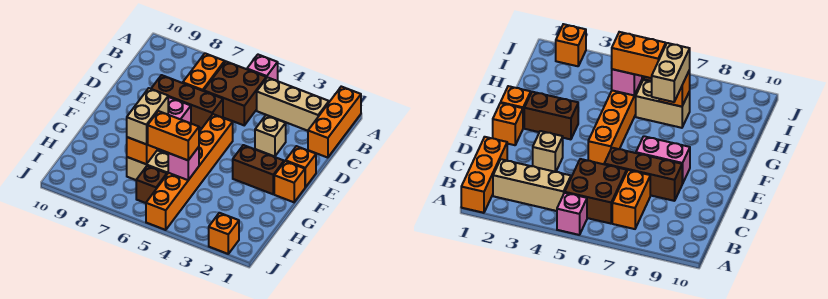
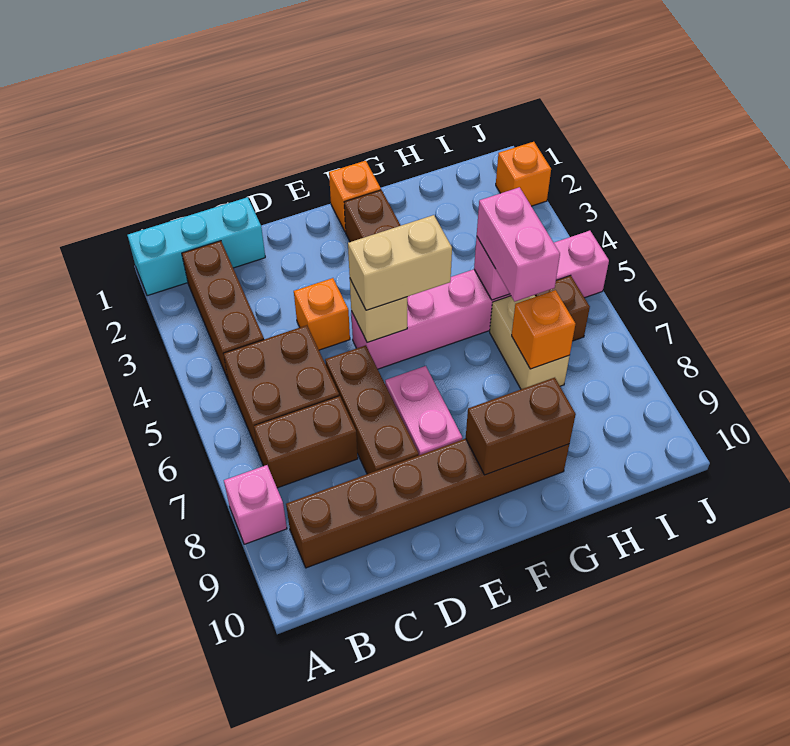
orange brick A1:C1 level 1 -> cyan brick A1:C1 level 1
pink brick A5 level 1 -> pink brick A8 level 1
tan brick B2:B4 level 1 -> brown brick B2:B4 level 1
orange brick B7:C7 level 1 -> brown brick B7:C7 level 1
none -> brown brick B9:G9 level 1
tan brick D3 level 1 -> tan brick E5 level 2
orange brick E1 level 1 -> orange brick D4 level 1
orange brick E5:J5 level 1 -> pink brick E5:J5 level 1
none -> brown brick F9:G9 level 2
tan brick G7:H7 level 3 -> tan brick E5:F5 level 3
orange brick H5:H6 level 3 -> pink brick H5:H6 level 3

